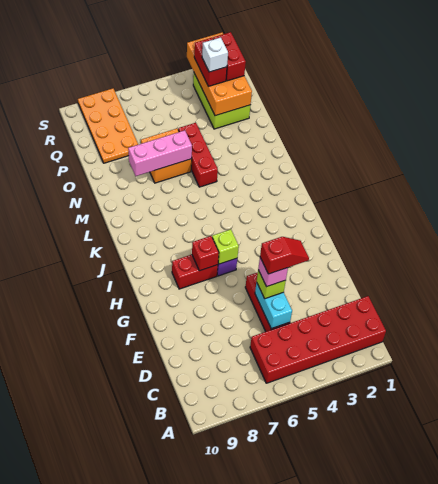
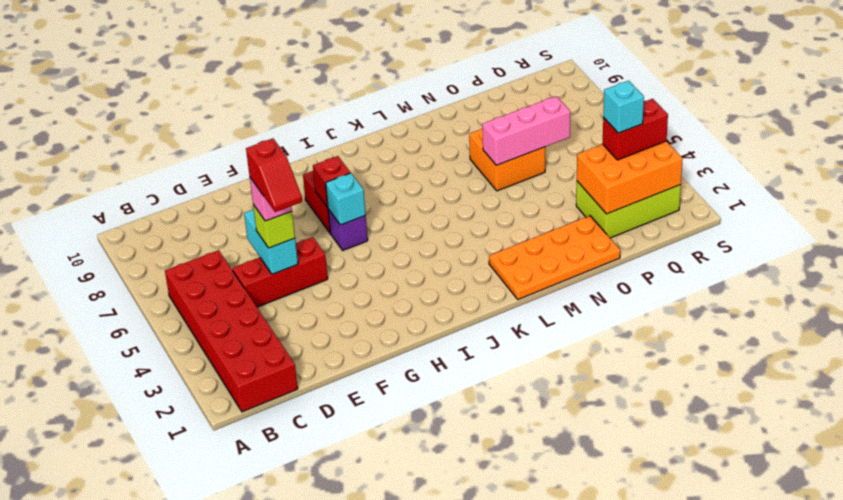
cyan brick D5:E5 level 2 -> cyan brick E5:E6 level 2
lime brick H6 level 2 -> cyan brick H6 level 2
red brick M5:O5 level 1 -> none
pink brick N6:N8 level 2 -> pink brick N6:P6 level 2
orange brick P2:S3 level 2 -> orange brick P2:R3 level 2
orange plate P8:S9 level 1 -> orange plate L1:O2 level 1
red brick Q2:R2 level 3 -> none
white brick Q3 level 4 -> cyan brick Q3 level 4

